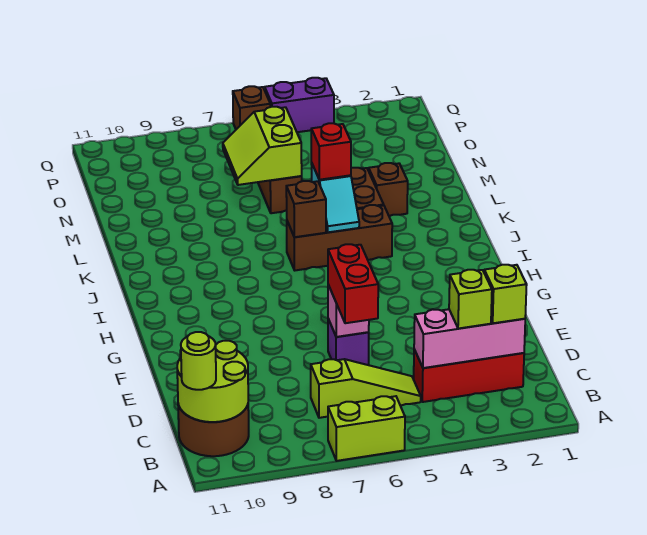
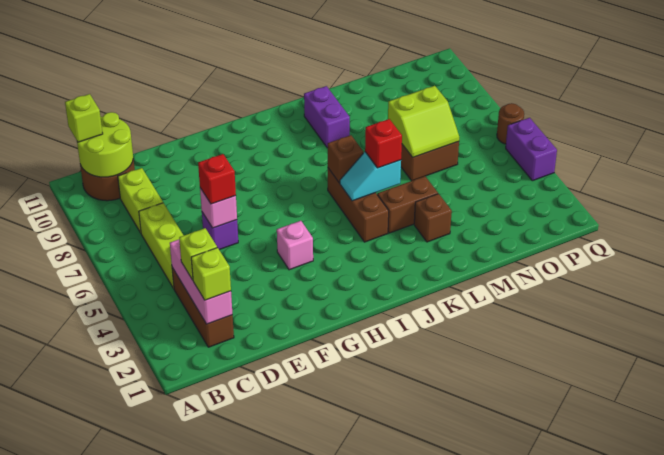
lime brick A6:A7 level 1 -> lime brick C8:C9 level 1
lime round brick B11 level 3 -> lime brick B11 level 3
red brick C2:C4 level 1 -> brown brick C2:C4 level 1
lime slope C5:C7 level 1 top 7 -> lime brick C5:C7 level 1
red brick D6:E6 level 3 -> red brick E6 level 3
none -> pink brick G4 level 1
none -> purple brick K9:K10 level 1
lime slope M6:N7 level 2 top 6 -> lime slope M6:N7 level 2 top 7
brown brick Q6 level 1 -> brown round brick Q6 level 1

